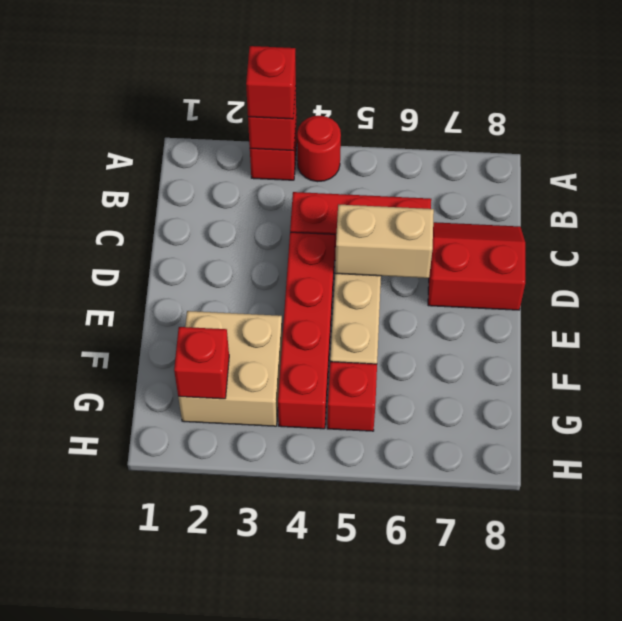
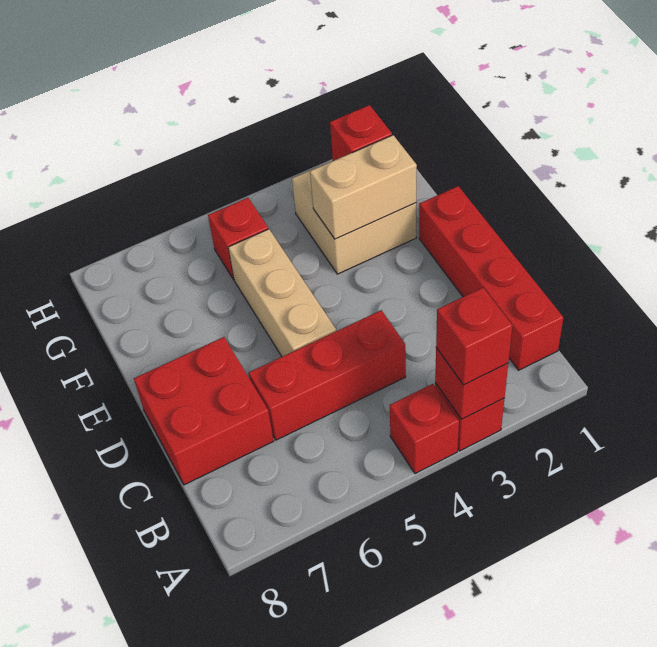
red round brick A4 level 1 -> red brick A4 level 1
red slope C7:D8 level 1 top D -> red brick C7:D8 level 1
red brick D4:G4 level 1 -> red brick B1:E1 level 1
tan brick D5:D6 level 2 -> tan brick F2:F3 level 2

